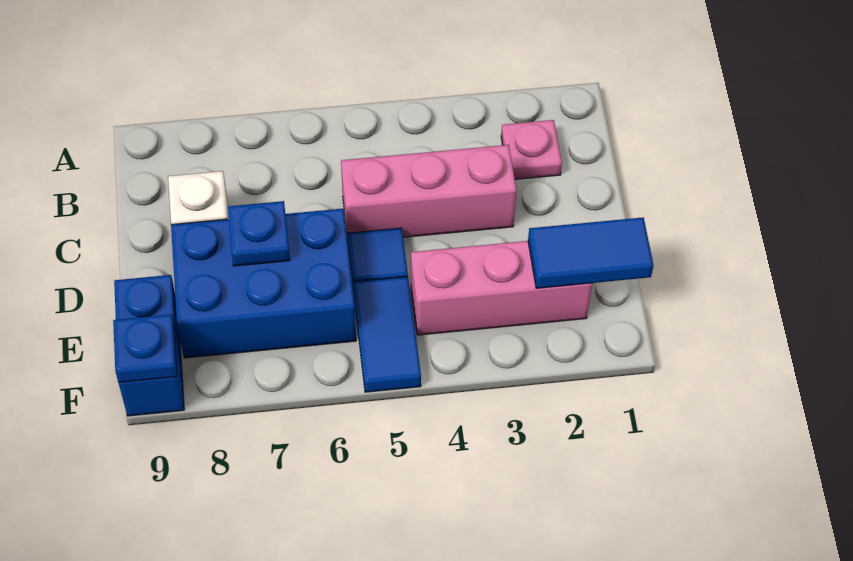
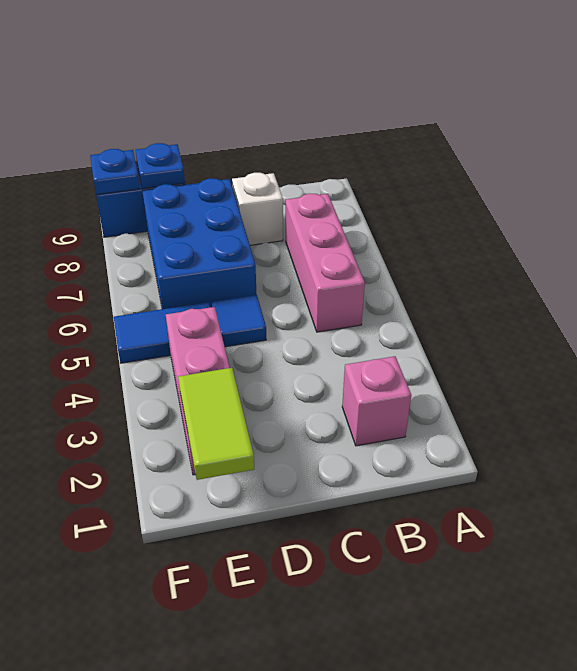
pink plate B2 level 1 -> pink brick B2 level 1
pink brick C3:C5 level 1 -> pink brick B5:B7 level 1
blue plate D7 level 2 -> blue plate E9 level 2
blue tile E1:E2 level 2 -> lime tile E1:E2 level 2

